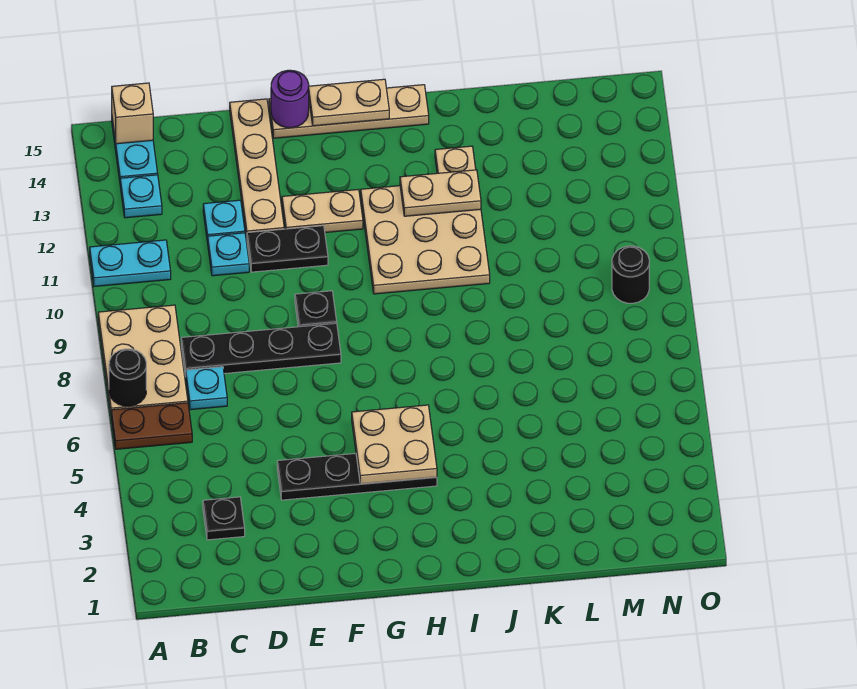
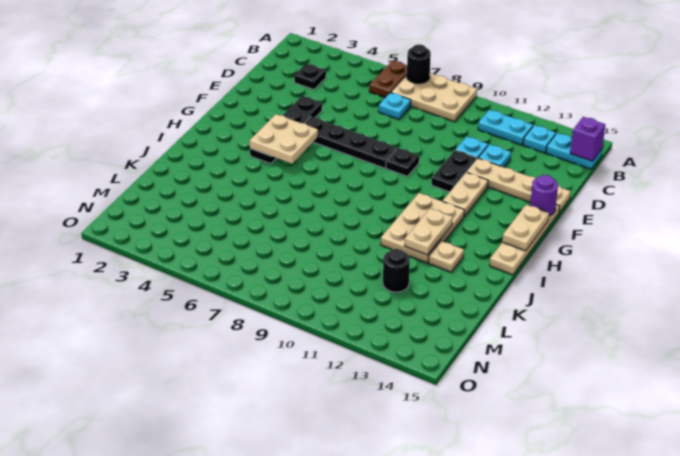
cyan plate A11:B11 level 1 -> cyan plate B11:B12 level 1
tan brick B15 level 2 -> purple brick B15 level 2
black plate C8:F8 level 1 -> black plate F5:F8 level 1
tan plate H10:J12 level 1 -> tan plate H11:J12 level 1
black round brick N9 level 1 -> black round brick L12 level 1

